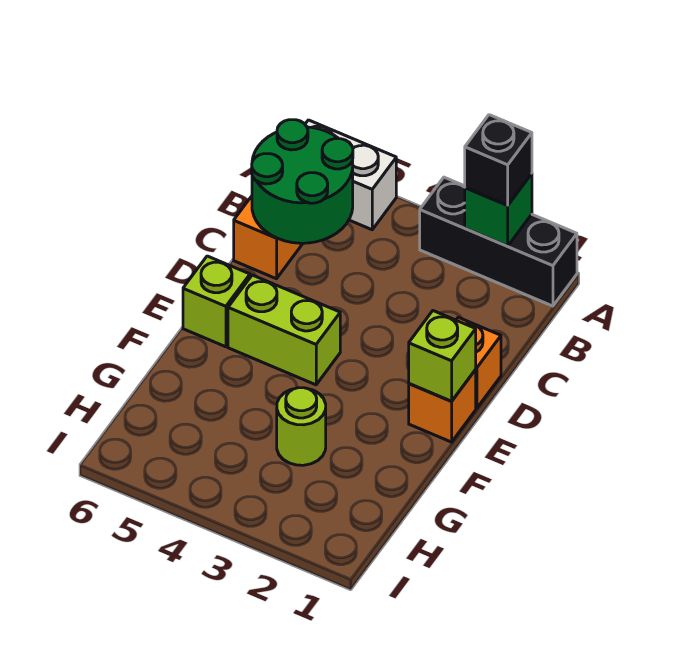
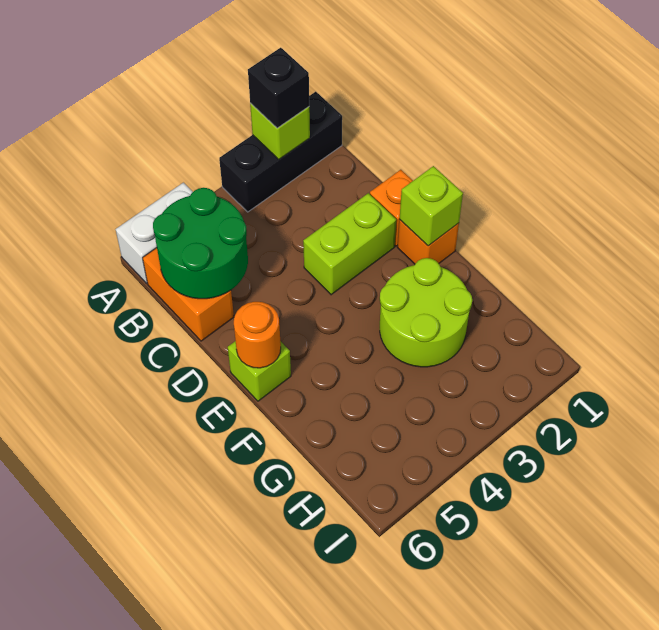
green brick A2 level 2 -> lime brick A2 level 2
lime brick E4:E5 level 1 -> lime brick D2:D3 level 1
none -> orange round brick E6 level 2
lime round brick G3 level 1 -> lime round brick F2:G3 level 1

